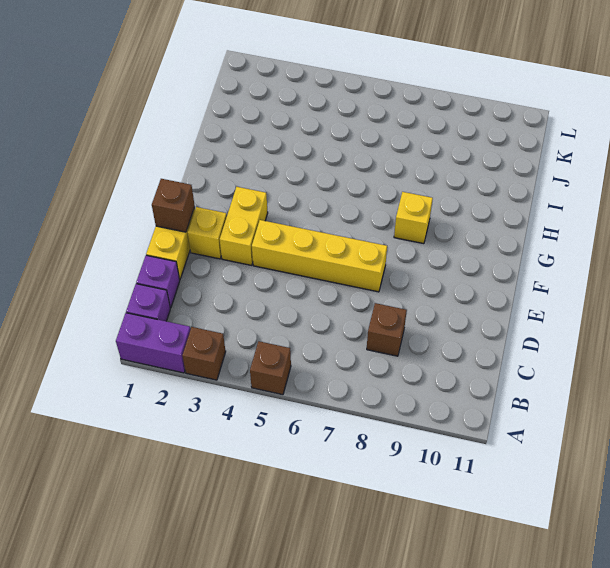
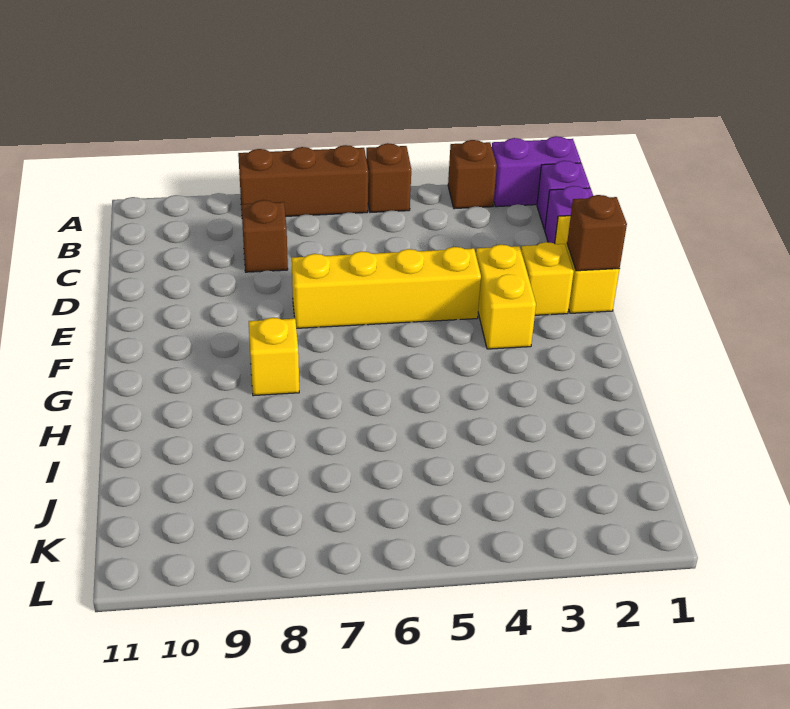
none -> brown brick A6:A8 level 1

